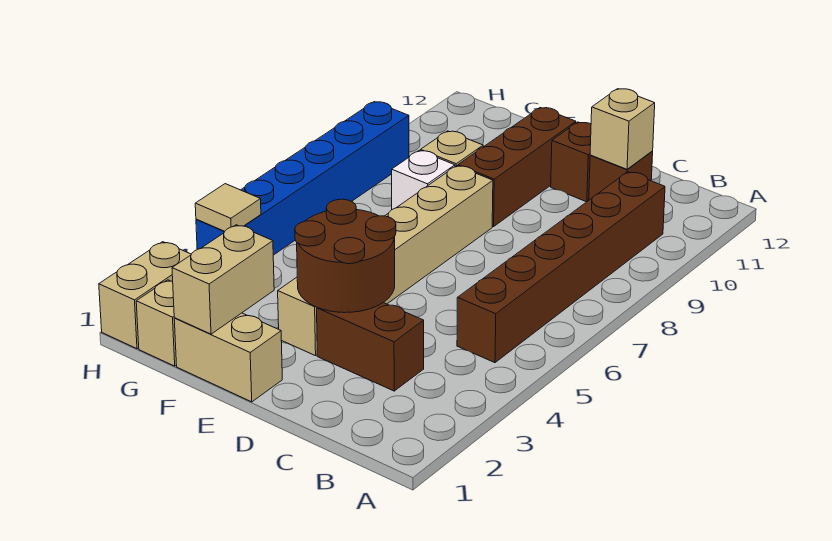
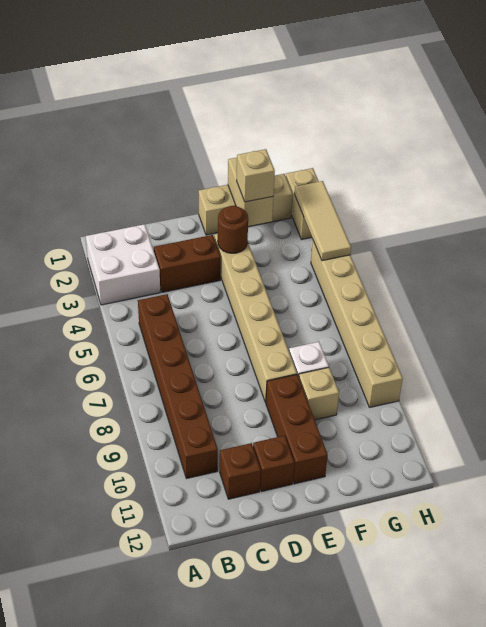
none -> white brick A2:B3 level 1
tan brick C11 level 2 -> tan brick F2 level 3
brown round brick D3:E4 level 2 -> brown round brick E3 level 2
blue brick H4:H9 level 1 -> tan brick H4:H9 level 1
tan tile H4 level 2 -> tan tile H2:H4 level 2

